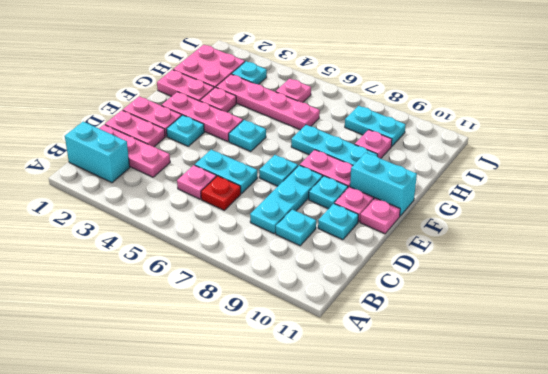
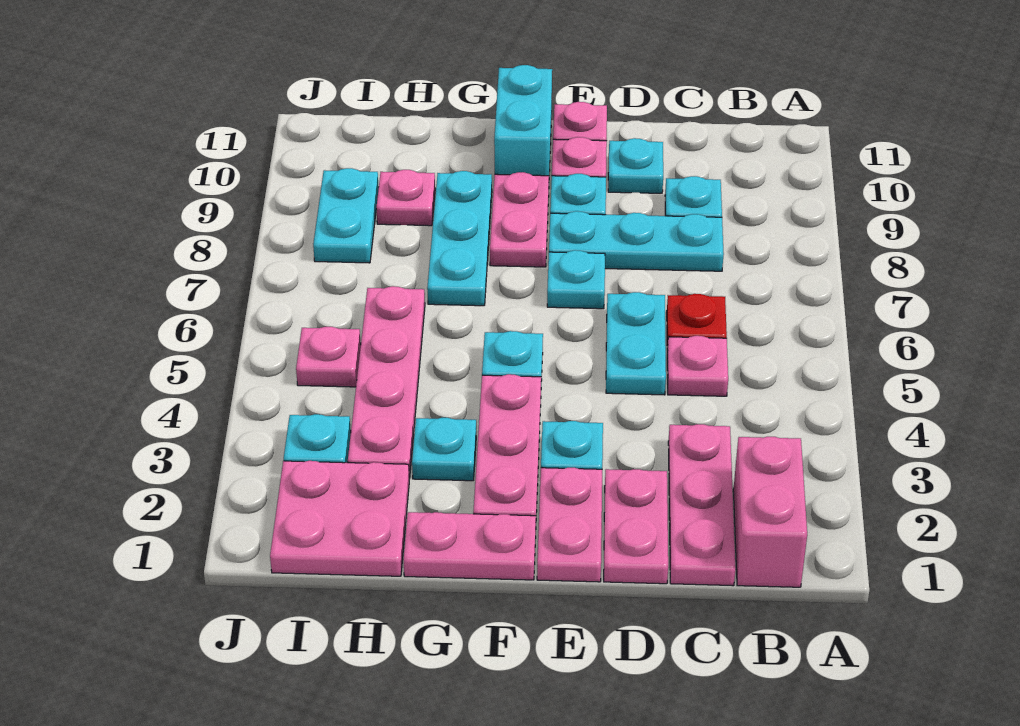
cyan brick B1:B2 level 1 -> pink brick B1:B2 level 1
pink plate G1:G2 level 1 -> pink plate F1:G1 level 1
pink plate G3 level 1 -> cyan plate G3 level 1

